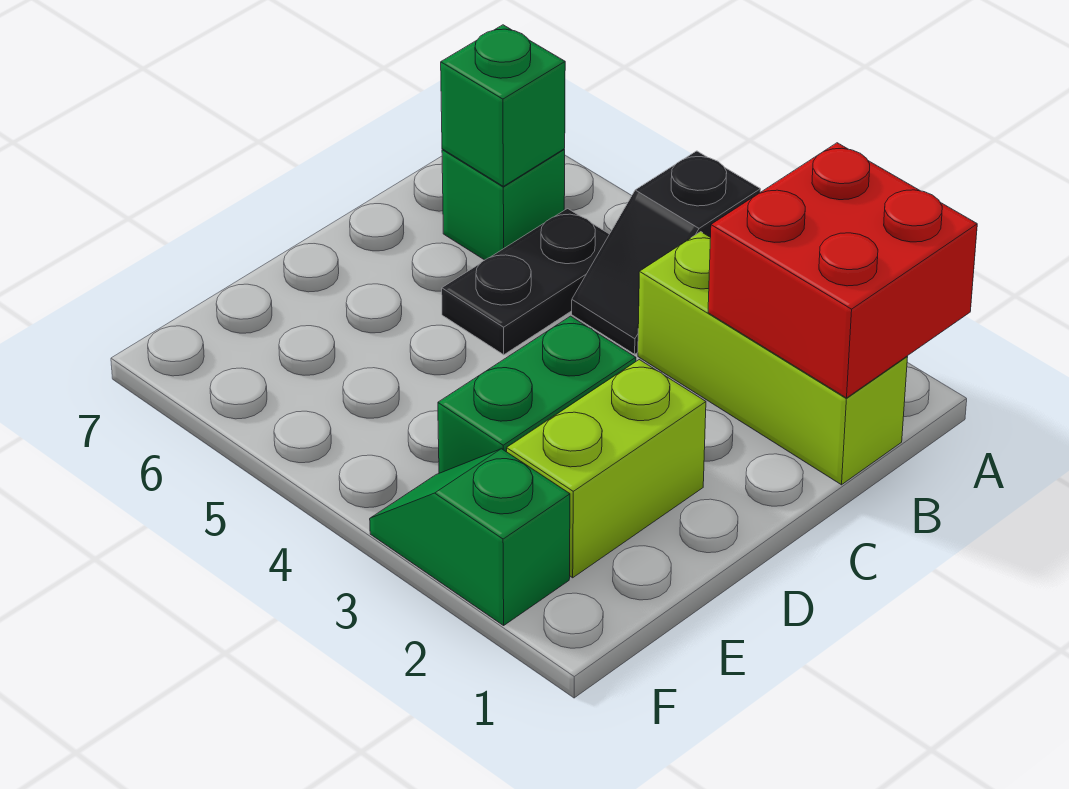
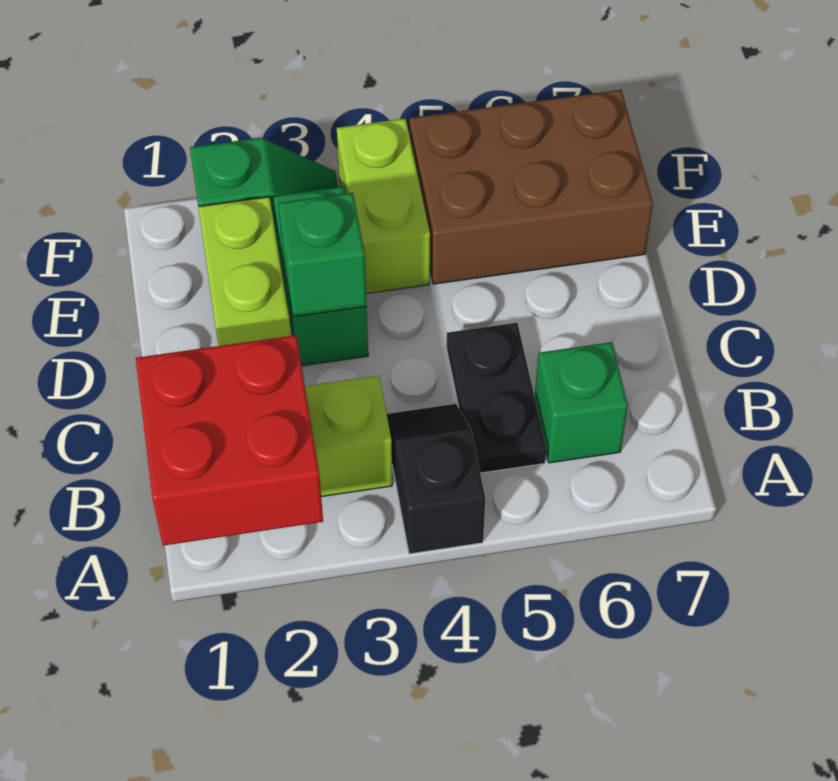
green brick B6 level 2 -> green brick D3 level 2
none -> lime brick E4:F4 level 1
none -> brown brick E5:F7 level 1

